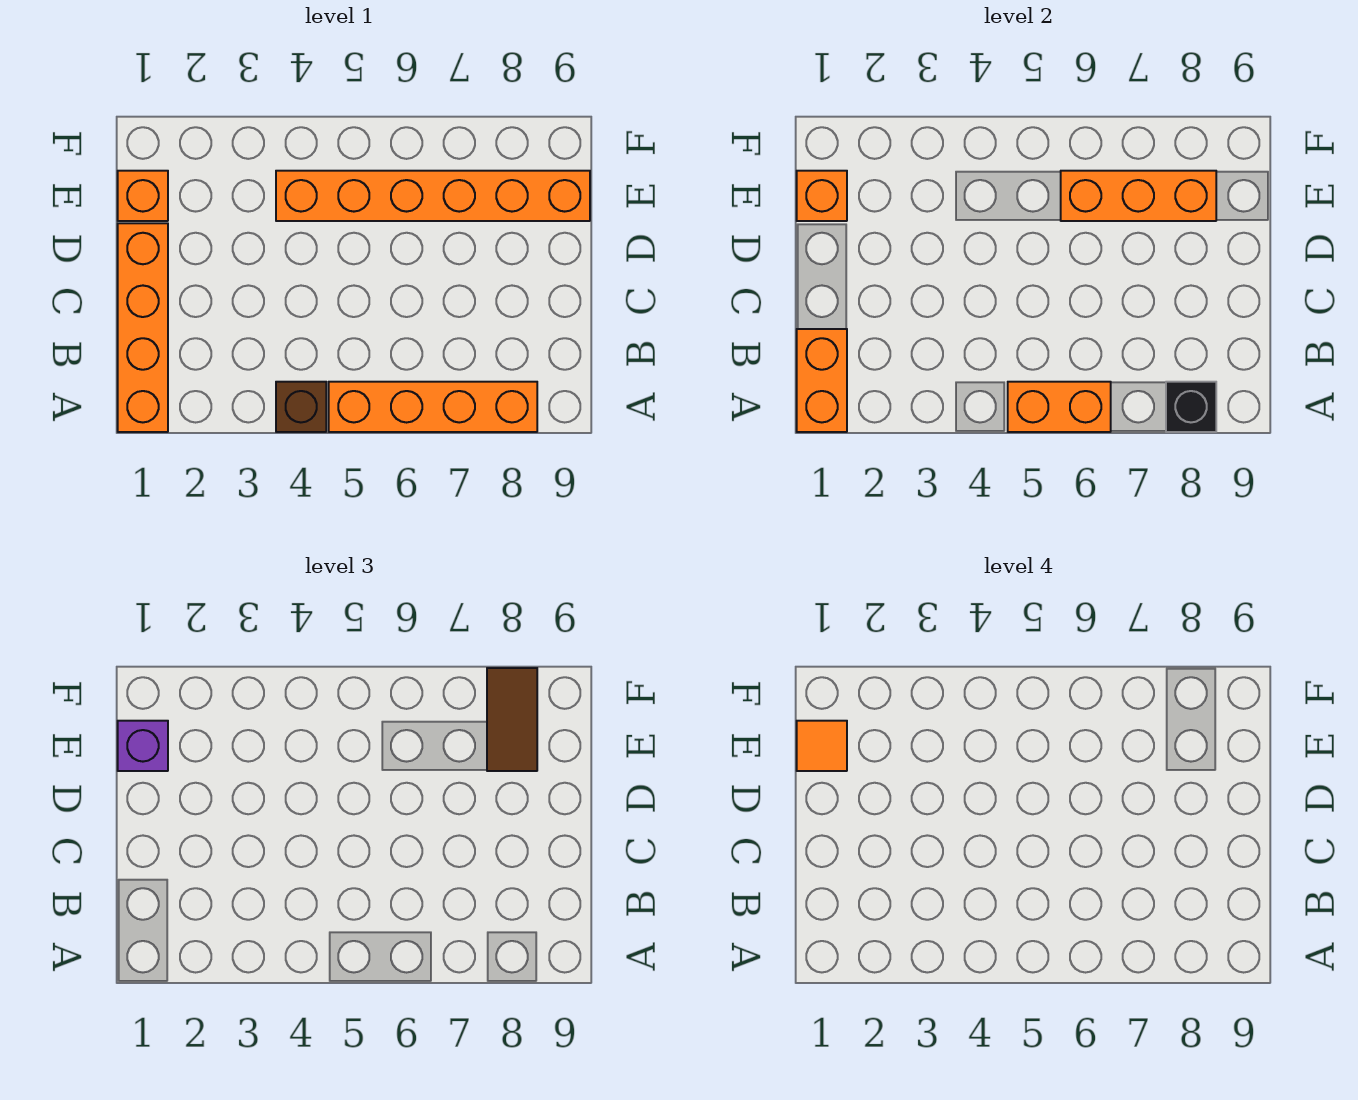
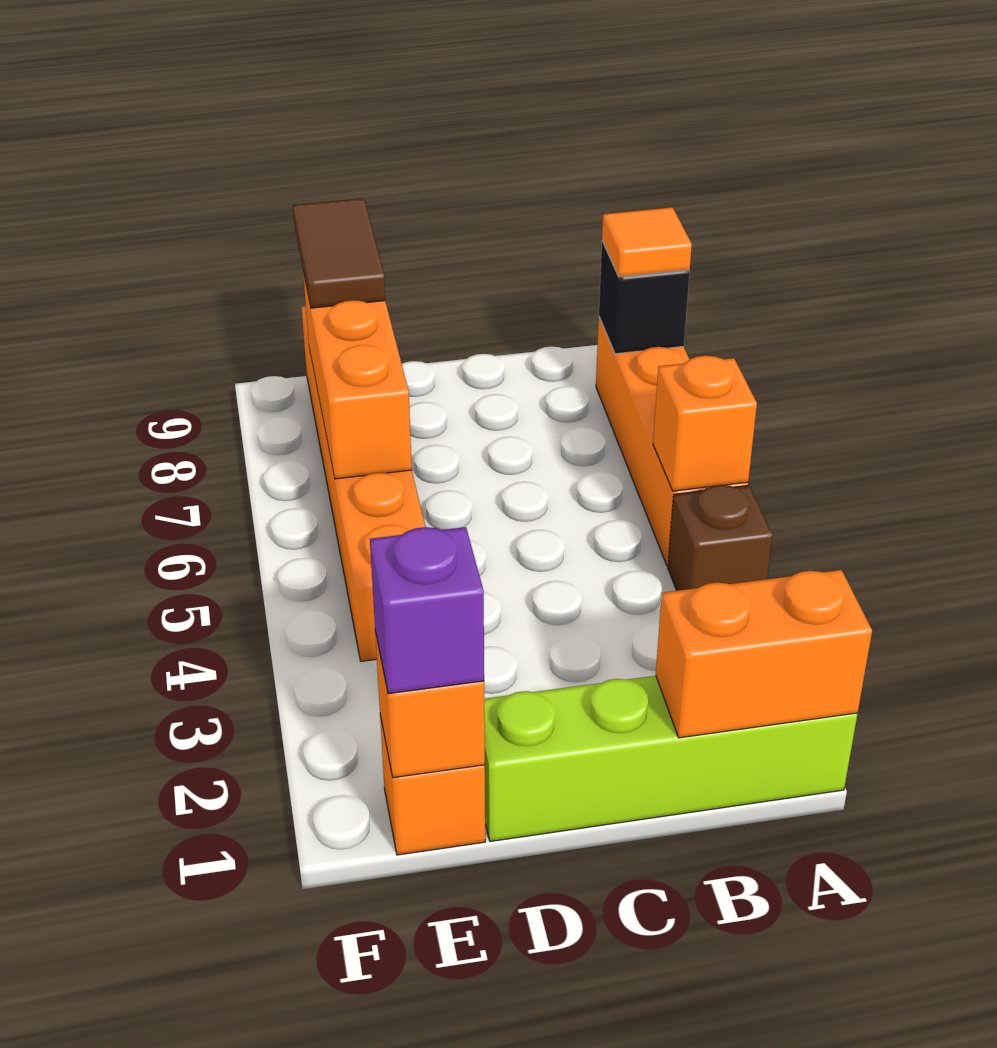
orange brick A1:D1 level 1 -> lime brick A1:D1 level 1
orange brick A5:A6 level 2 -> orange brick A5 level 2
orange tile E1 level 4 -> orange tile A8 level 3
brown tile E8:F8 level 3 -> brown tile E8:E9 level 3

